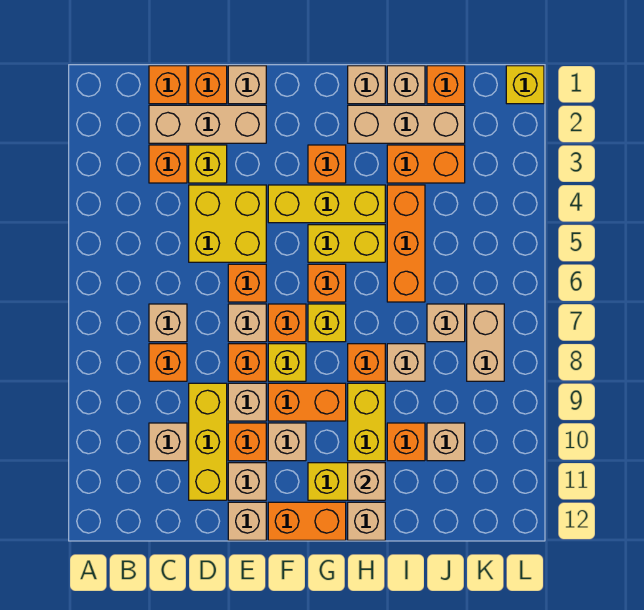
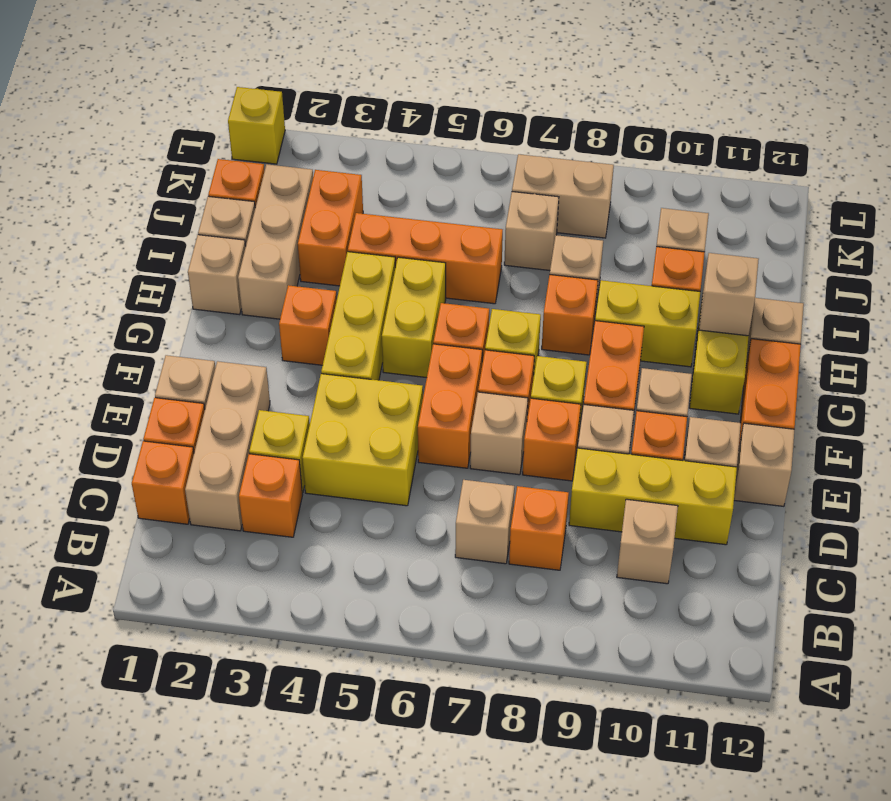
orange brick E6 level 1 -> orange brick E6:F6 level 1

